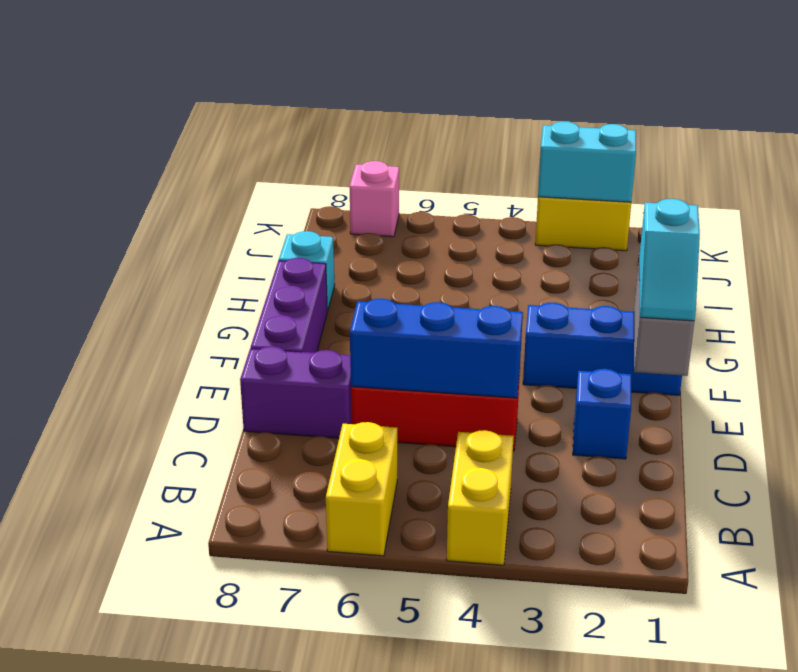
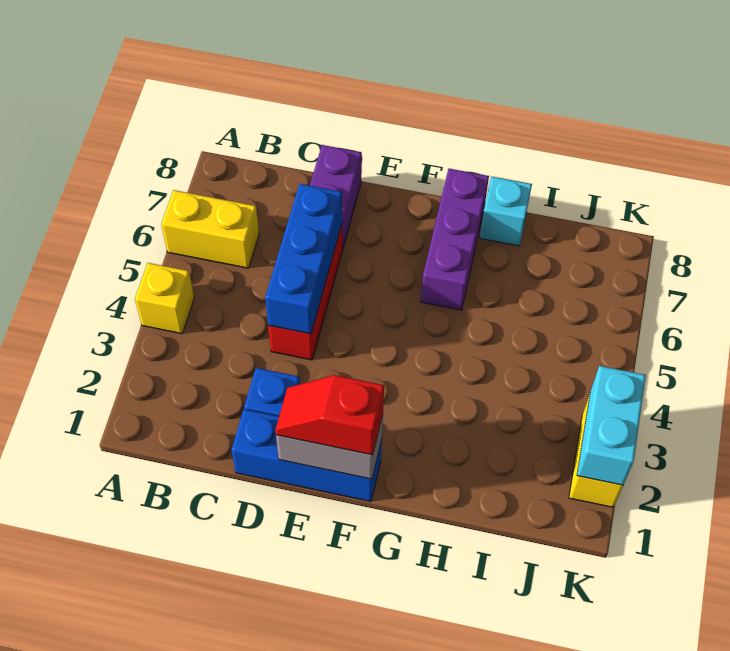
yellow brick A4:B4 level 1 -> yellow brick A4 level 1
cyan slope E1:F1 level 3 top F -> red slope E1:F1 level 3 top F
purple brick E8:G8 level 1 -> purple brick G6:G8 level 1
blue brick F1:F3 level 1 -> blue brick D1:F1 level 1
pink brick K7 level 1 -> none

